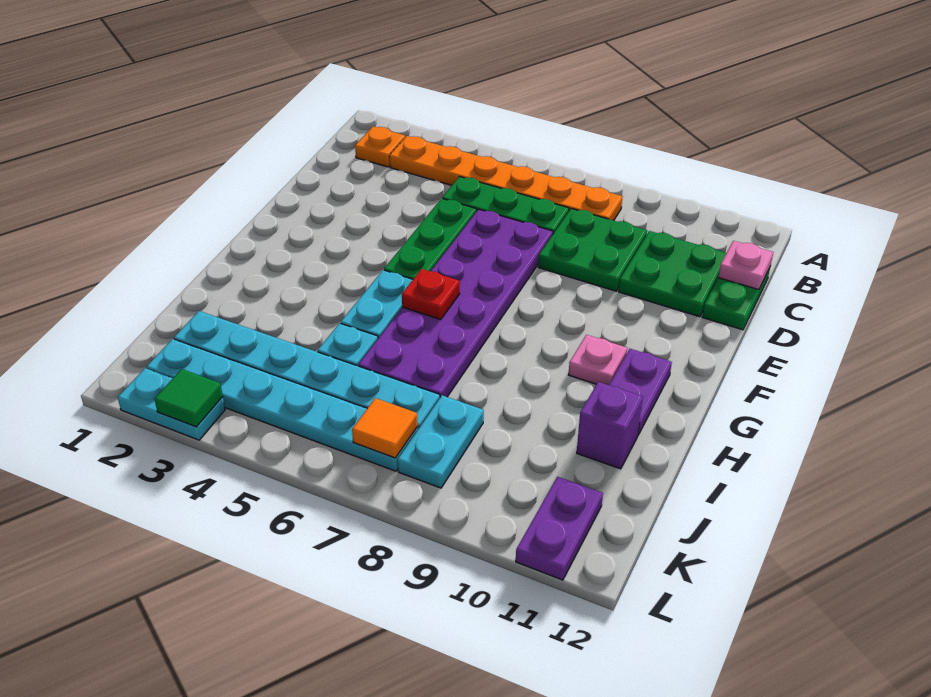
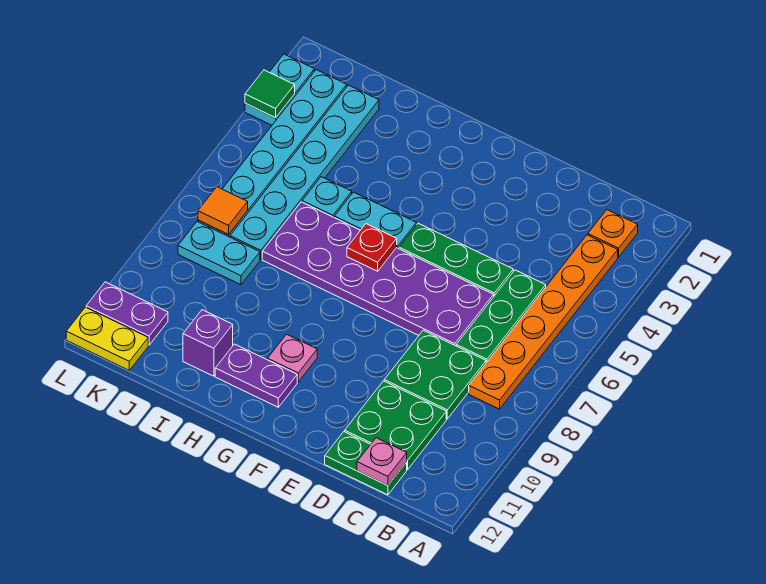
none -> yellow plate K12:L12 level 1

